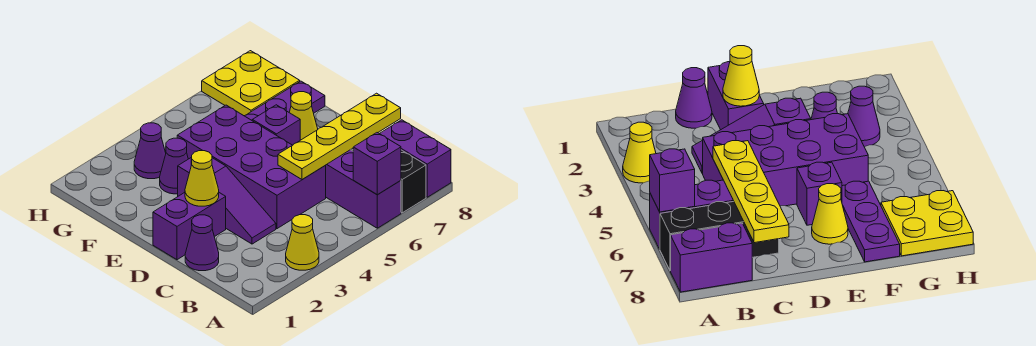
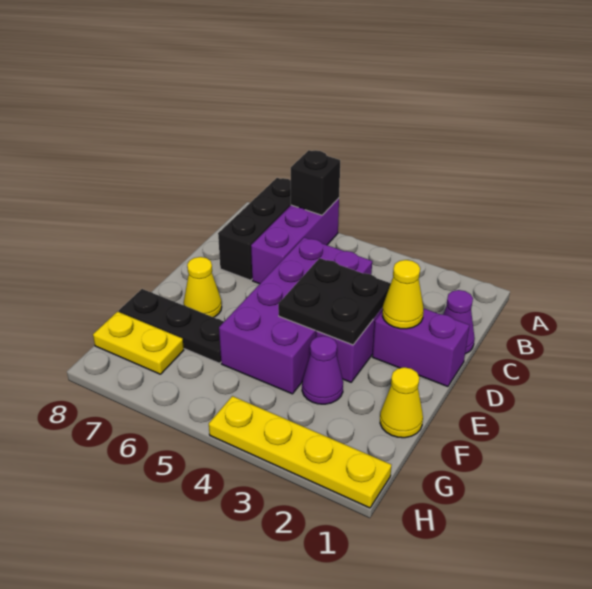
yellow cone A3 level 1 -> yellow cone F1 level 1
purple brick A6 level 2 -> black brick A6 level 2
purple brick A8:B8 level 1 -> none
yellow plate C5:C8 level 2 -> yellow plate H1:H4 level 1
none -> black plate D3:E4 level 2
purple brick E6 level 1 -> none
purple plate F6:F8 level 1 -> black plate F6:F8 level 1
purple cone G3 level 1 -> none
yellow plate G7:H8 level 1 -> yellow plate G7:G8 level 1

